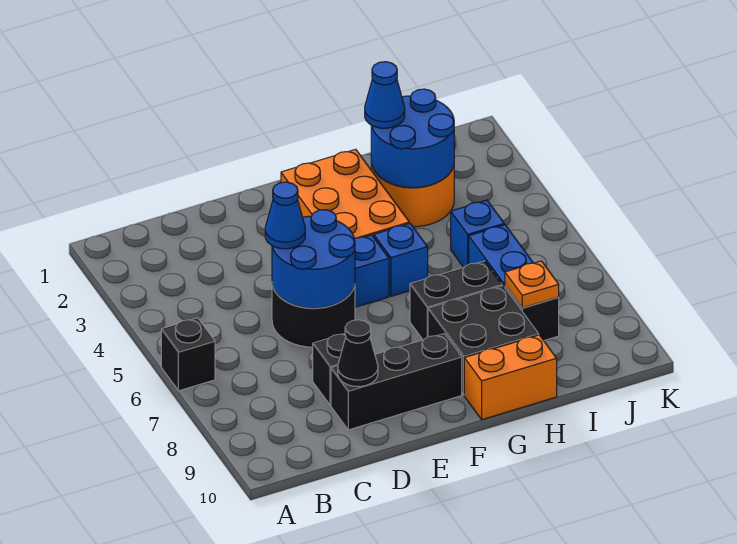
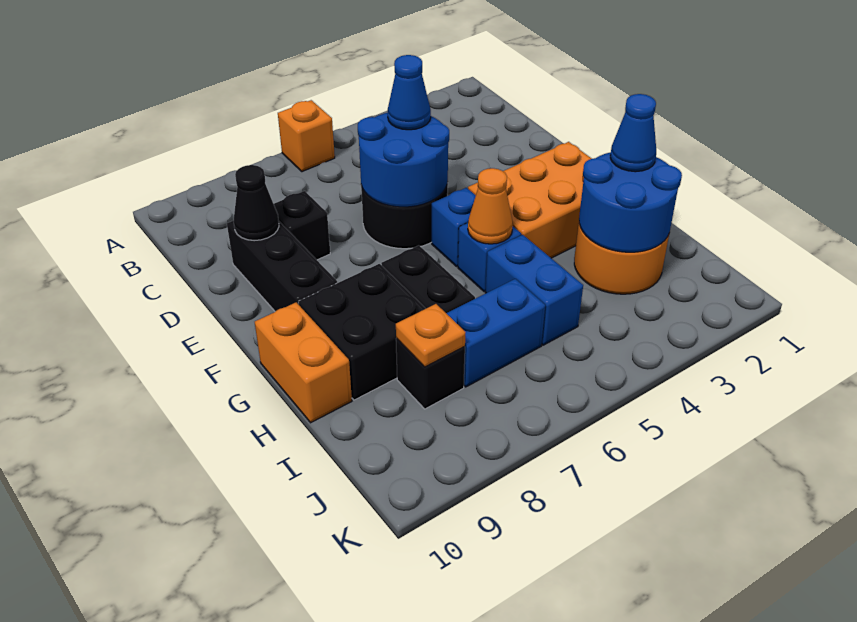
black brick A6 level 1 -> orange brick A6 level 1
none -> orange cone G5 level 2
blue brick I5 level 1 -> blue brick H5:I5 level 1

